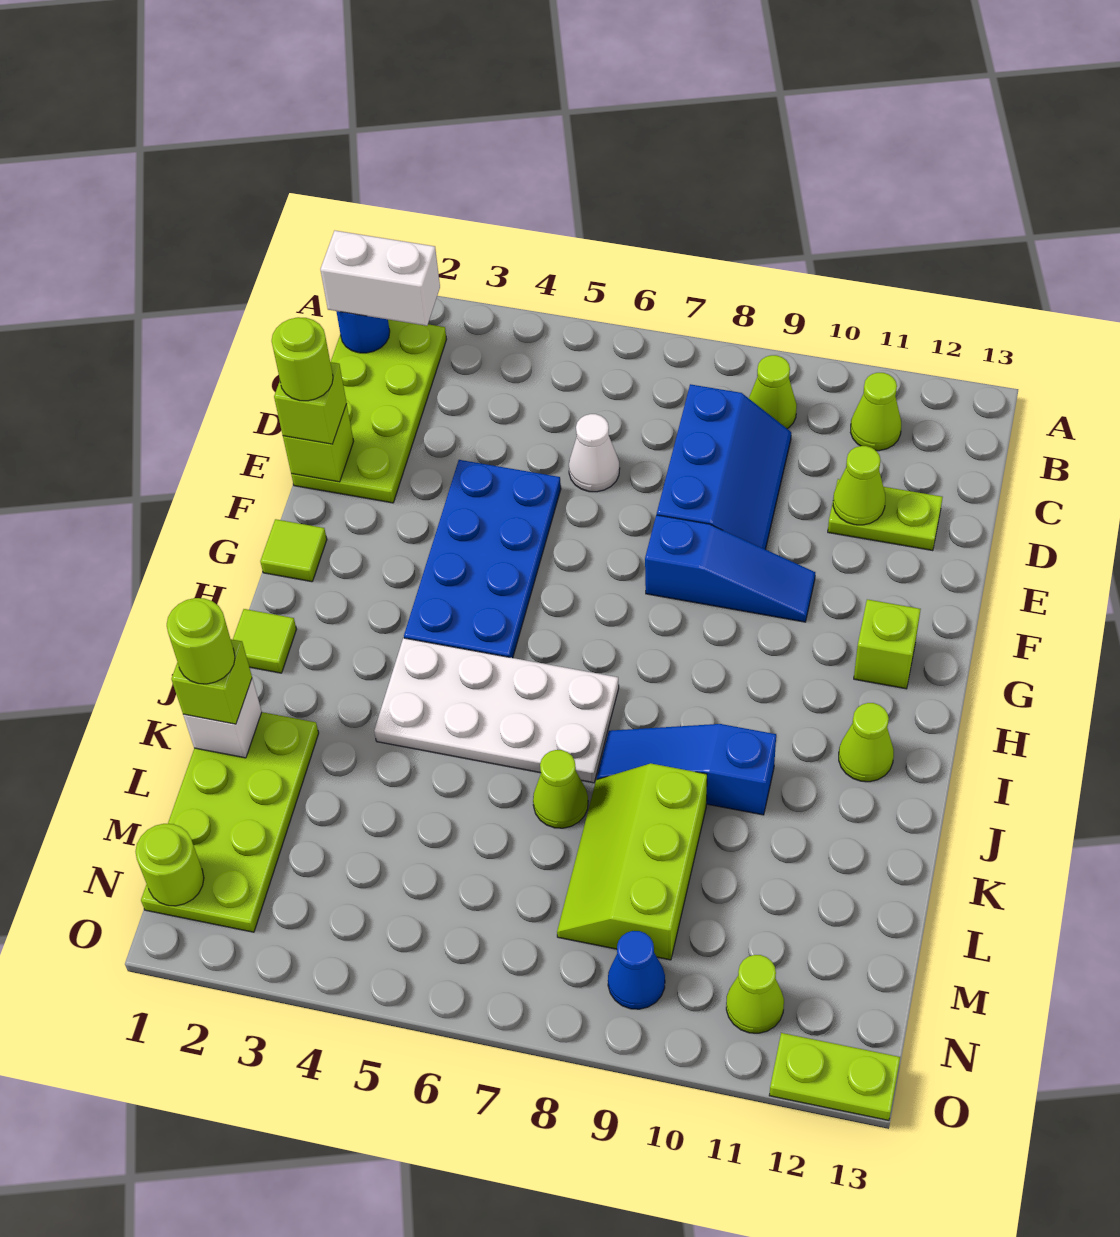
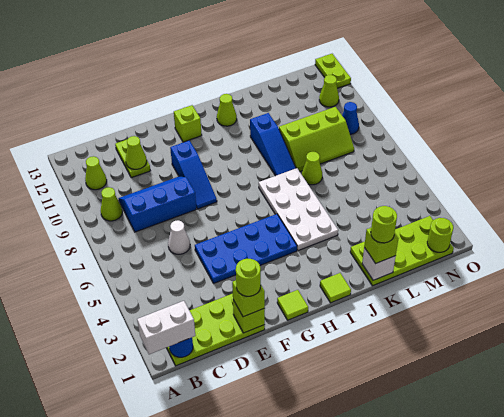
white brick B1:B2 level 3 -> white brick A1:B1 level 3
blue slope F8:F10 level 1 top 8 -> blue slope F8:F10 level 1 top 10

